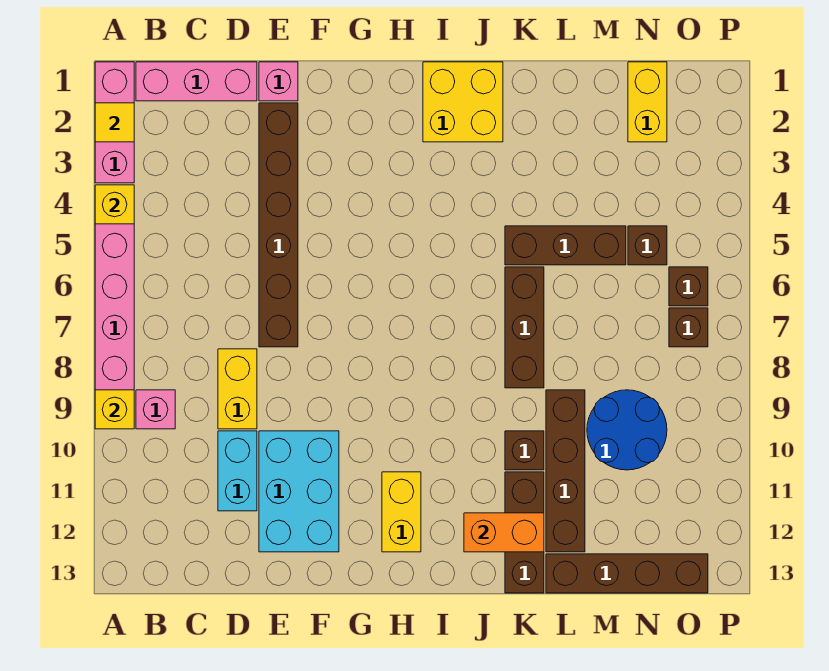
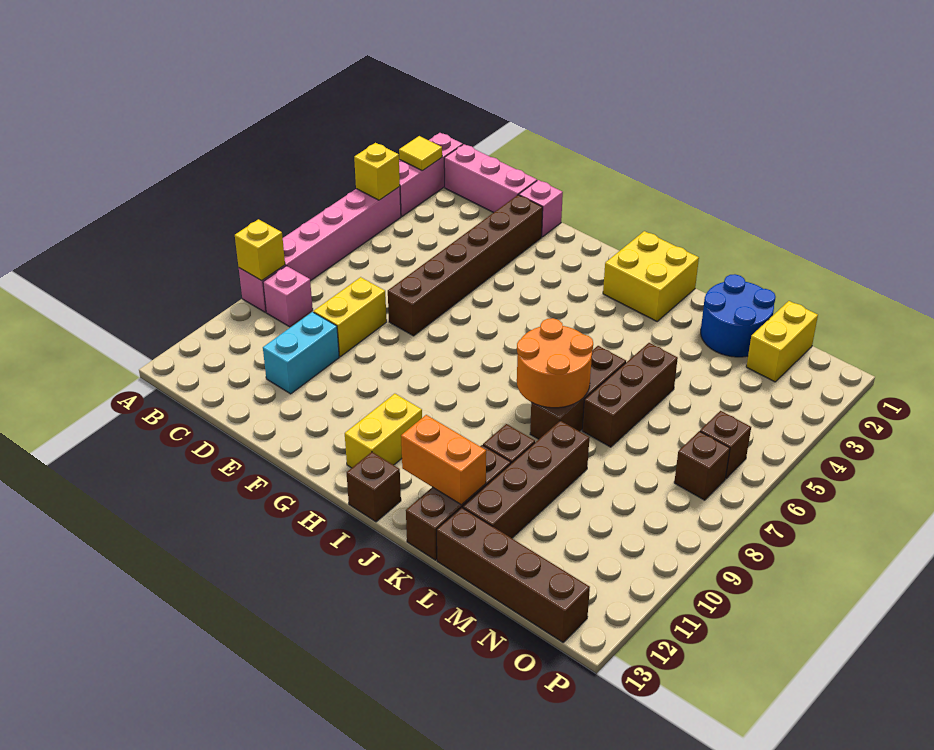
cyan brick E10:F12 level 1 -> none
none -> orange round brick J7:K8 level 2
brown brick K5:M5 level 1 -> brown brick L5:L7 level 1
blue round brick M9:N10 level 1 -> blue round brick L1:M2 level 1
brown brick N5 level 1 -> brown brick I13 level 1

